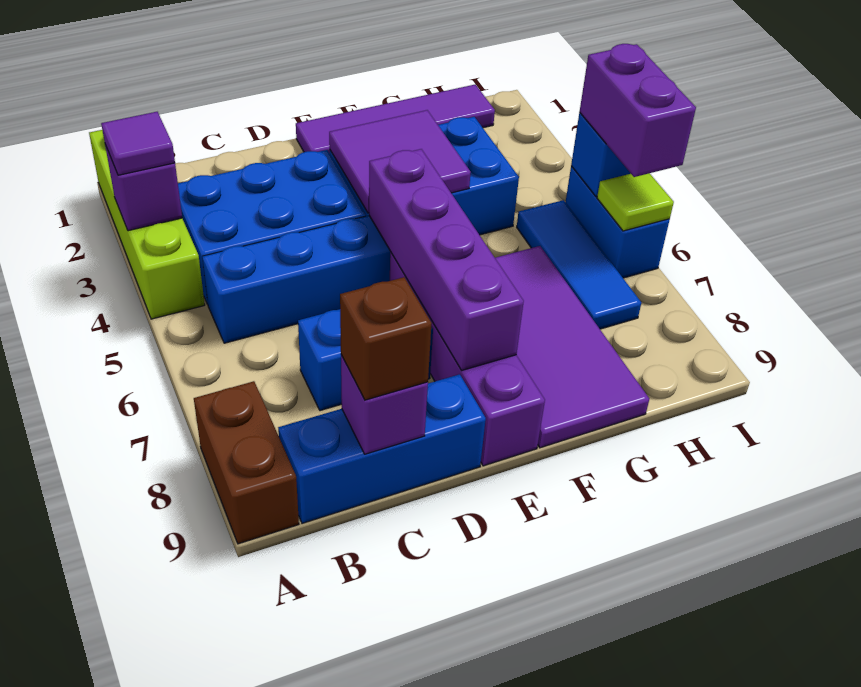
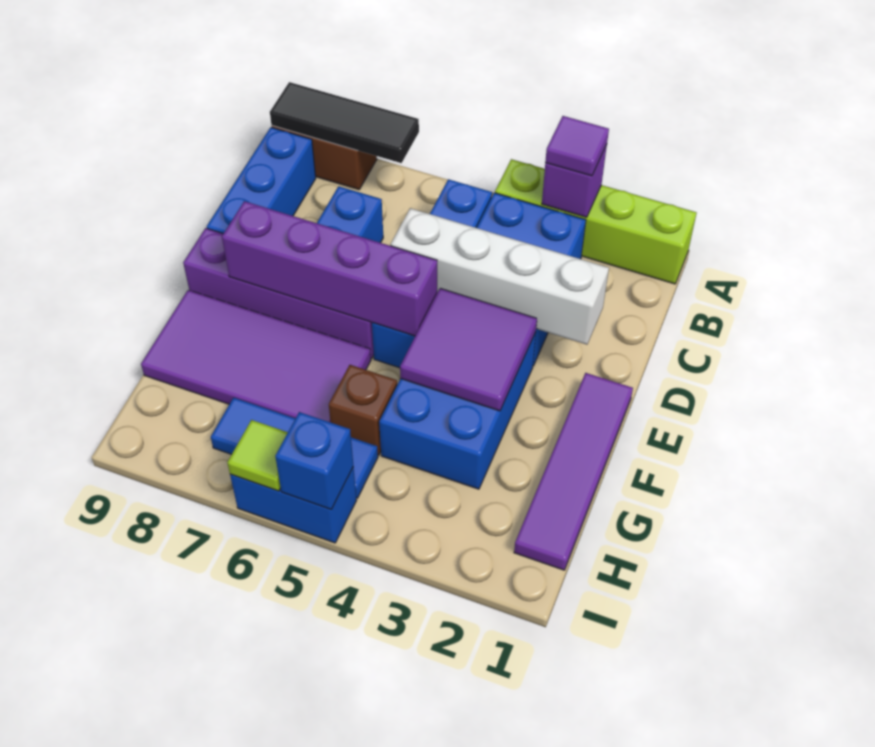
none -> black tile A7:A9 level 2
purple brick C9 level 2 -> none
brown brick C9 level 3 -> brown brick G5 level 1
none -> white brick D2:D5 level 2
purple brick I5:I6 level 3 -> none

